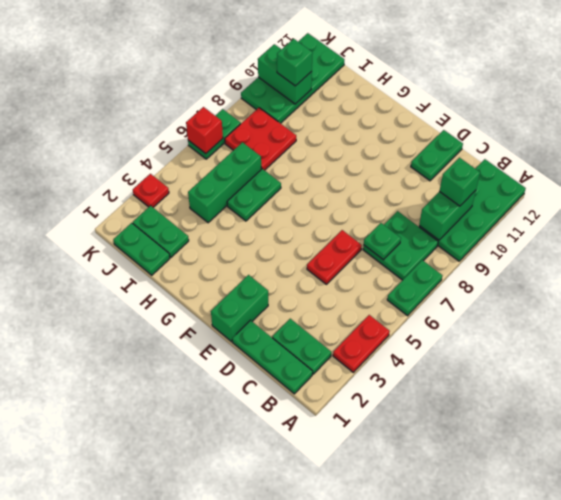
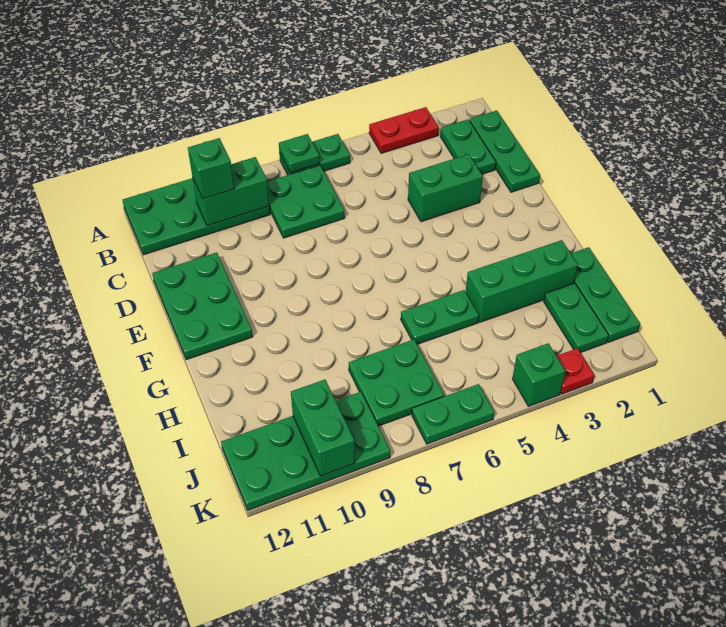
green plate C7 level 2 -> green plate A7 level 2
red plate D5:D6 level 1 -> none
green plate D11:D12 level 1 -> green plate D11:F12 level 1
green brick E1:E2 level 1 -> green brick D3:D4 level 1
green plate I1:J1 level 1 -> green plate H1:J1 level 1
green brick I4:I6 level 1 -> green brick H2:H4 level 1
red plate I7:J8 level 1 -> green plate I7:J8 level 1
green brick J10 level 3 -> green brick K4 level 1
red brick K6 level 2 -> none

